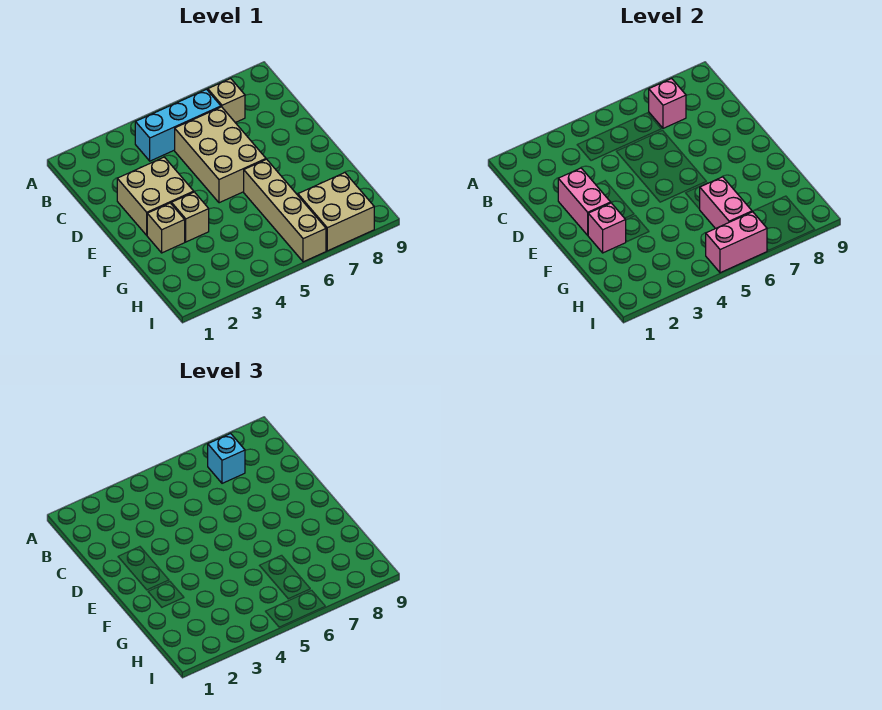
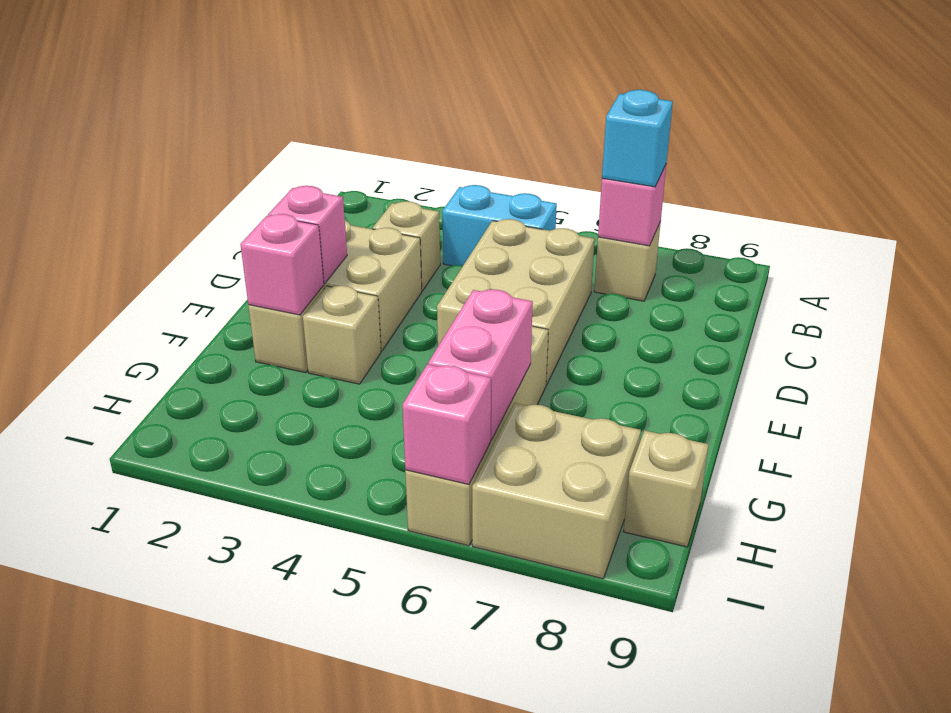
cyan brick B4:B6 level 1 -> cyan brick B4:B5 level 1
none -> tan brick C3 level 1
pink brick D2:E2 level 2 -> pink brick E2 level 2
none -> tan brick H9 level 1
pink brick I5:I6 level 2 -> pink brick I6 level 2

